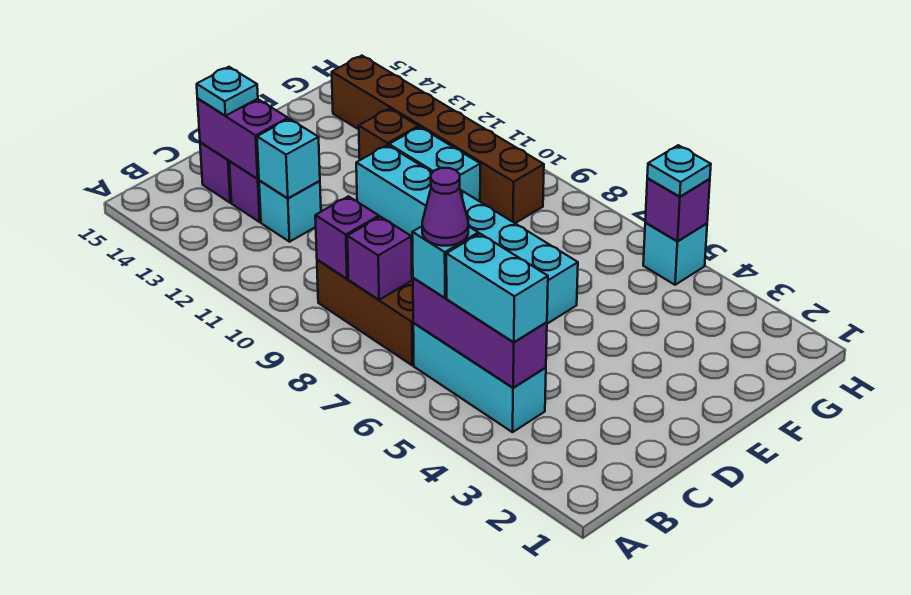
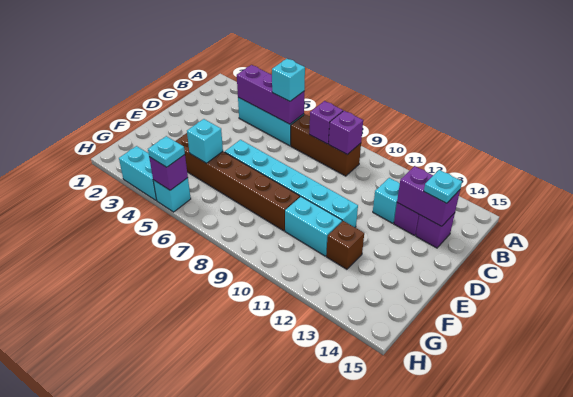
cyan brick B4:B5 level 3 -> cyan brick H3:H4 level 1
purple cone B6 level 4 -> none
cyan brick C12 level 2 -> cyan brick F5 level 2
brown brick G9:G14 level 1 -> brown brick F4:F9 level 1

